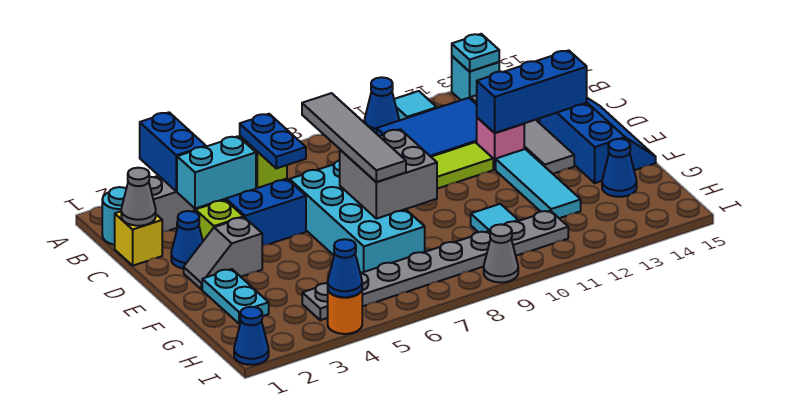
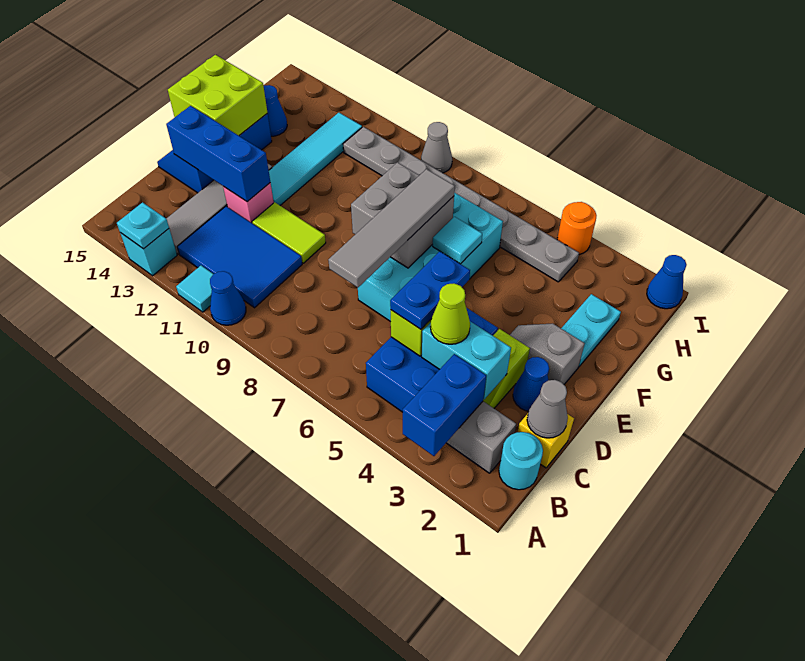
none -> lime cone C4 level 3
grey slope E2:E3 level 1 top 3 -> grey slope E2:E3 level 1 top 2
cyan tile E12:G12 level 1 -> cyan tile E12:H12 level 1
none -> lime brick E14:F15 level 2
cyan tile G10 level 1 -> cyan tile F6 level 2
blue cone I4 level 2 -> none

